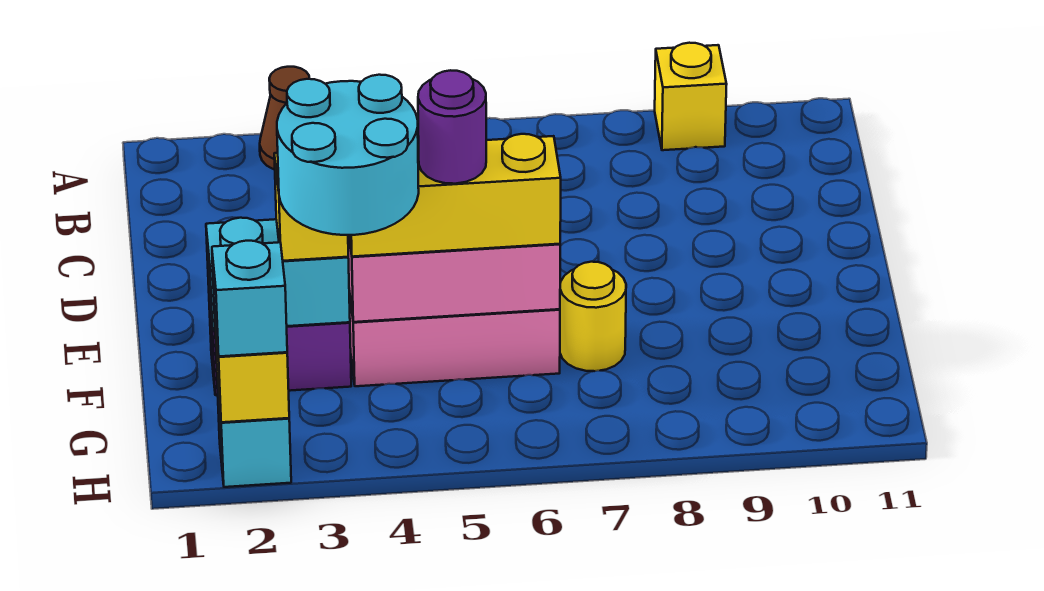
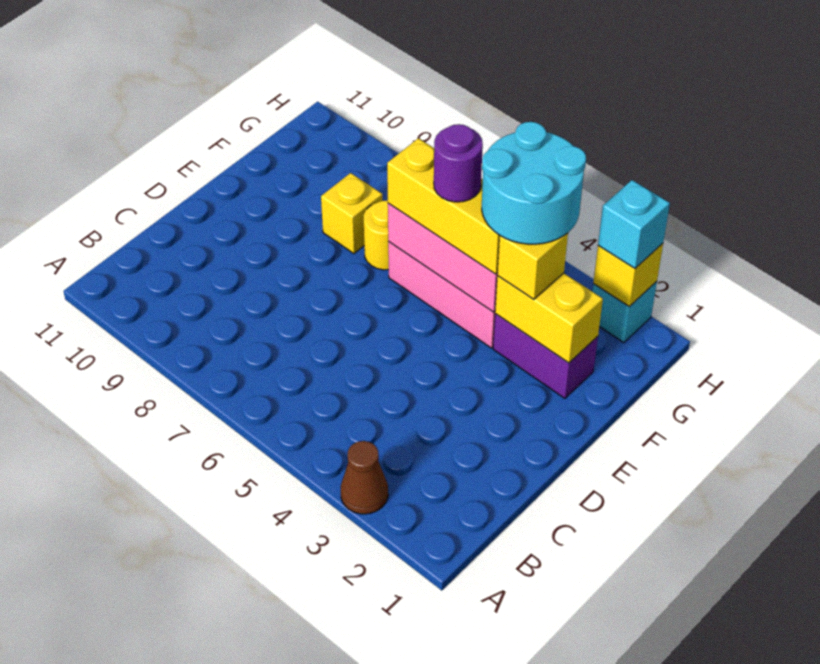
yellow brick A9 level 1 -> yellow brick F8 level 1
cyan brick F2:F3 level 2 -> yellow brick F2:F3 level 2

